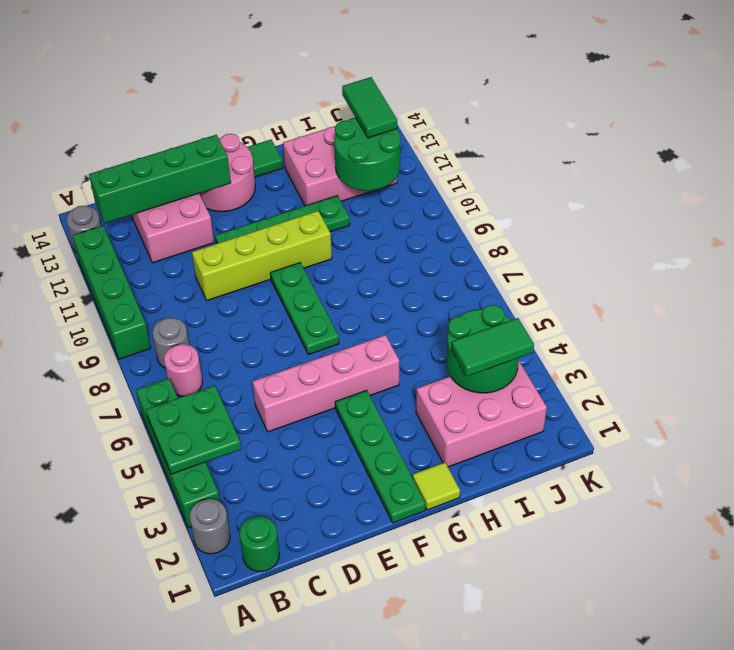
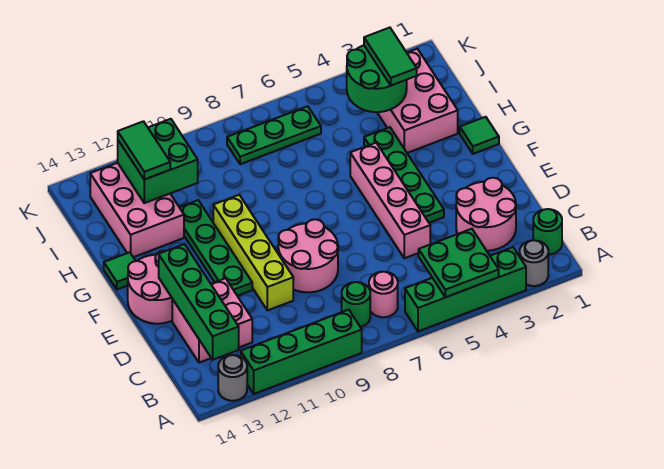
grey round brick B8 level 1 -> green round brick B8 level 1
none -> pink round brick C2:D3 level 1
none -> pink round brick D8:E9 level 1
green plate F1:F4 level 1 -> green plate E4:H4 level 1
green plate F7:F9 level 1 -> green plate J6:J8 level 1
lime tile G1 level 1 -> green tile G1 level 1
green round brick I11:J12 level 2 -> green brick I11:J12 level 2
green tile J12:J13 level 3 -> green tile I12:J12 level 3

